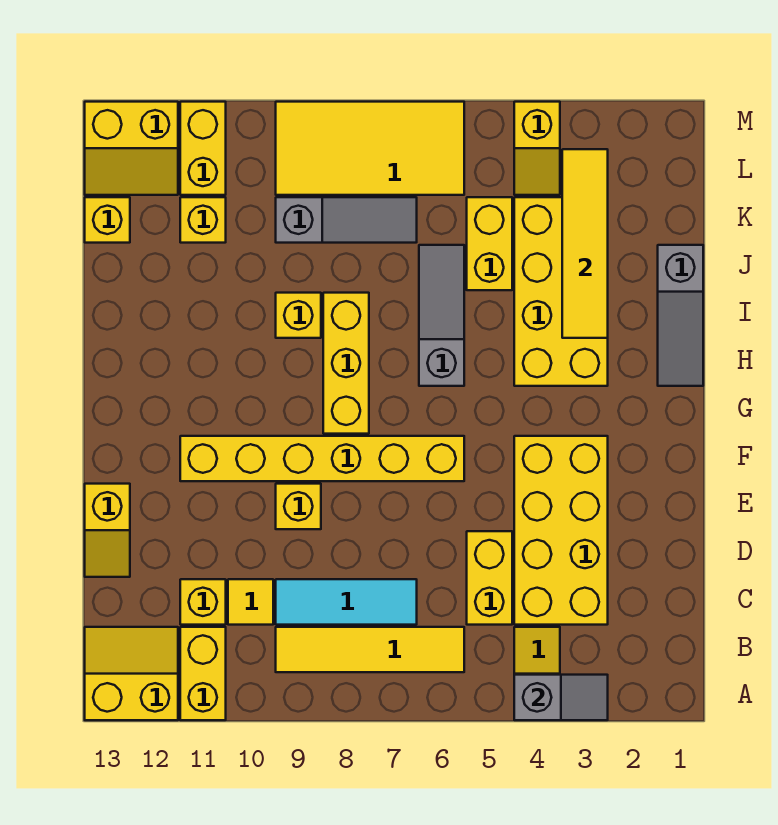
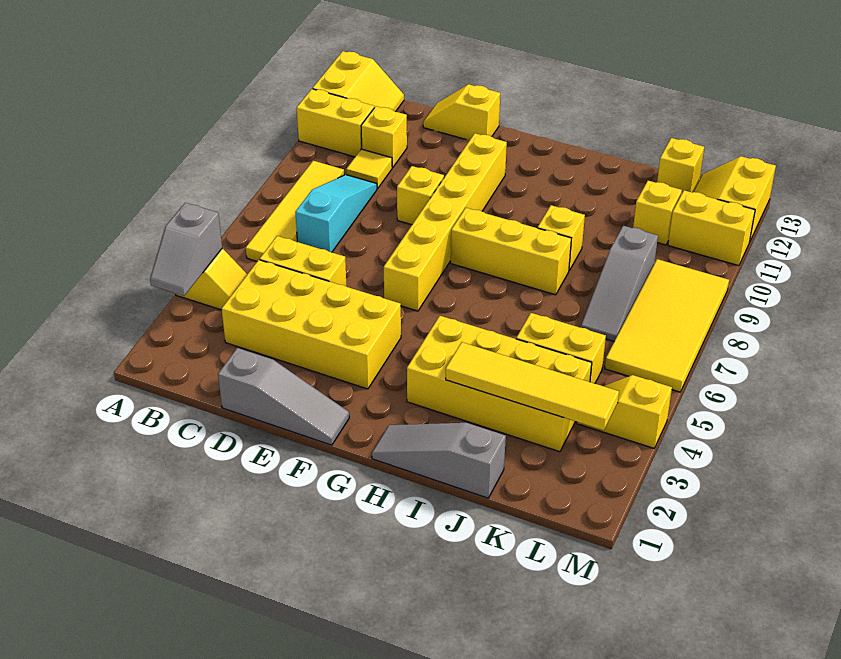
cyan tile C7:C9 level 1 -> cyan slope C7:C9 level 1 top 7
grey slope H6:J6 level 1 top H -> grey slope D1:F1 level 1 top D

